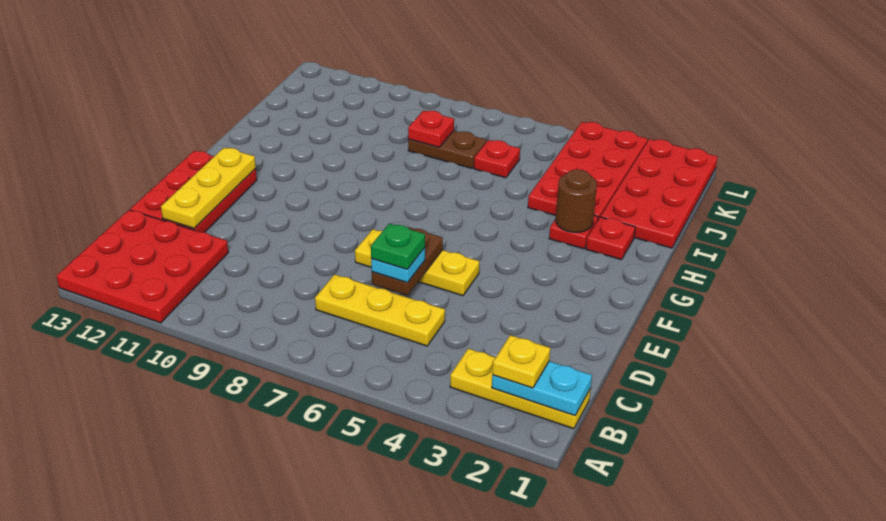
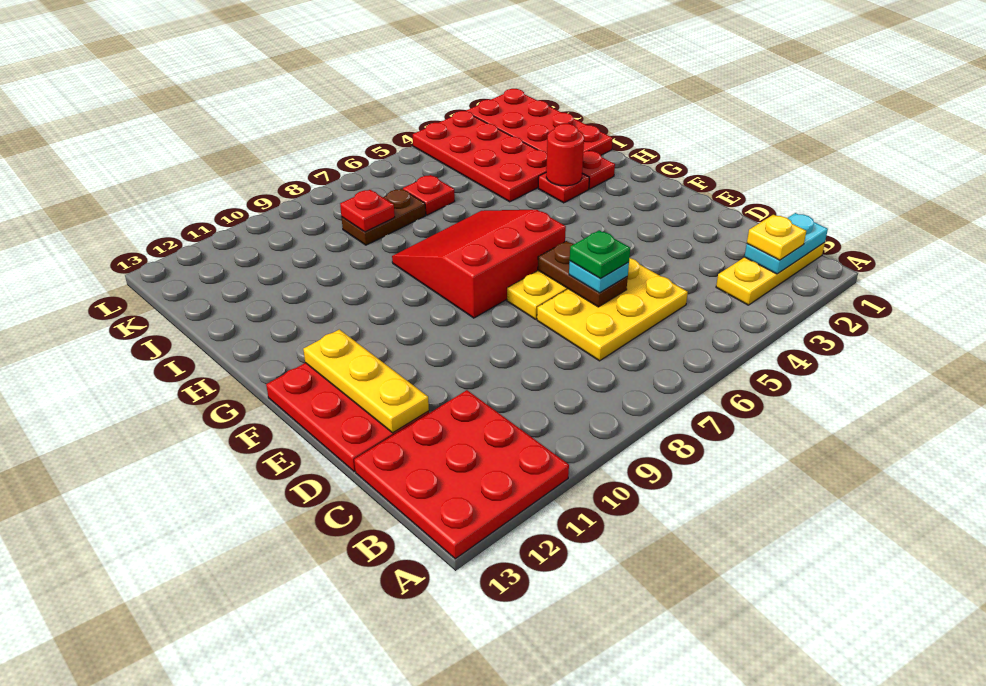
yellow plate C5:C7 level 1 -> yellow plate C5:D7 level 1
none -> red slope F6:H8 level 1 top F
brown round brick H3 level 2 -> red round brick H3 level 2

